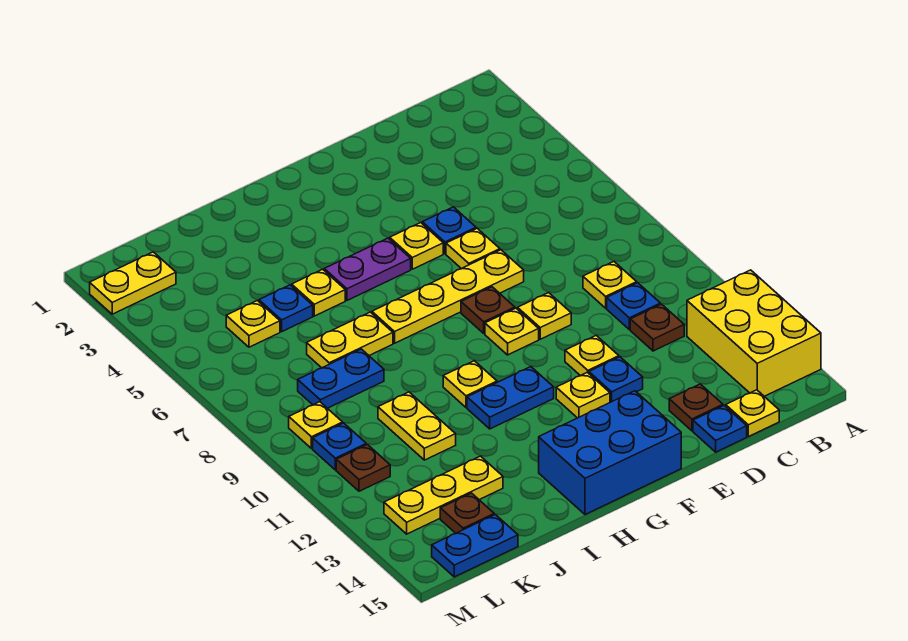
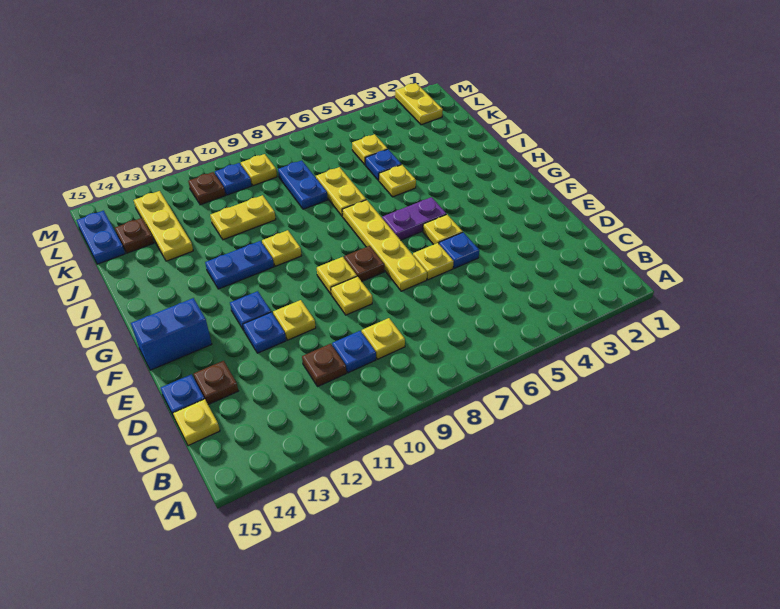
yellow brick A12:B14 level 1 -> none
yellow plate F12 level 1 -> blue plate F12 level 1
blue brick F14:H15 level 1 -> blue brick F14:F15 level 1
purple plate G5:H5 level 1 -> purple plate G5:G6 level 1
blue plate G11:H11 level 1 -> blue plate H11:H12 level 1

